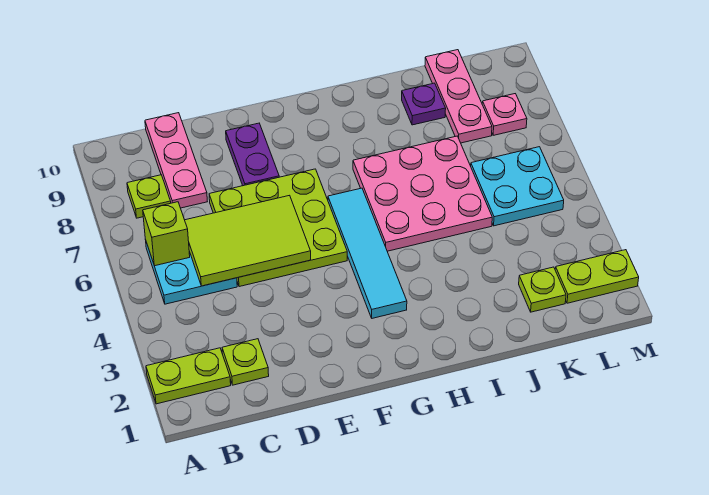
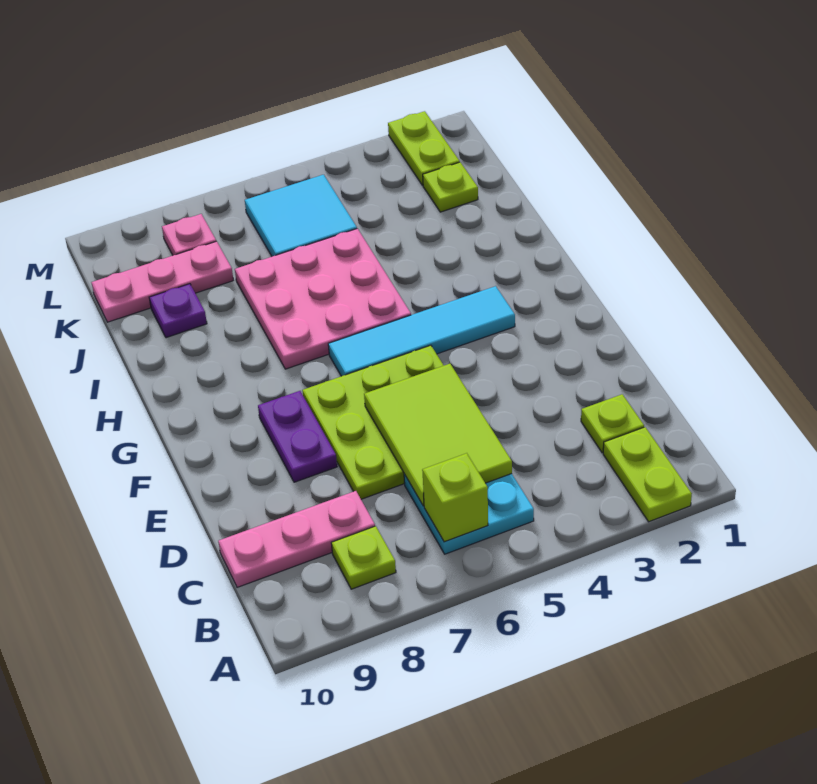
purple plate E8:E9 level 1 -> purple plate E8:F8 level 1
cyan plate K5:L6 level 1 -> cyan tile K5:L6 level 1

